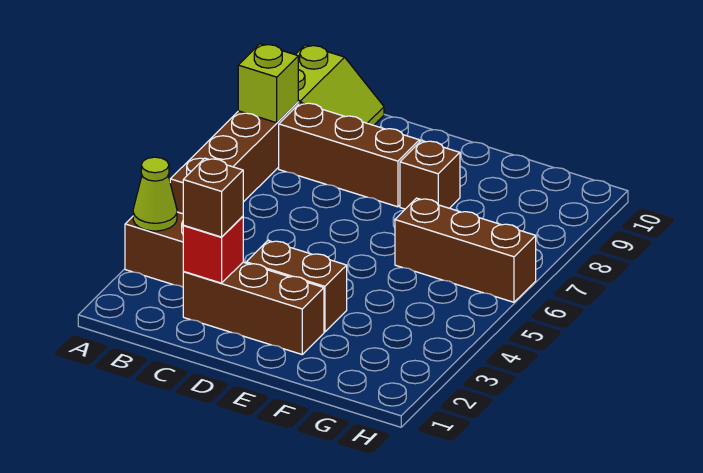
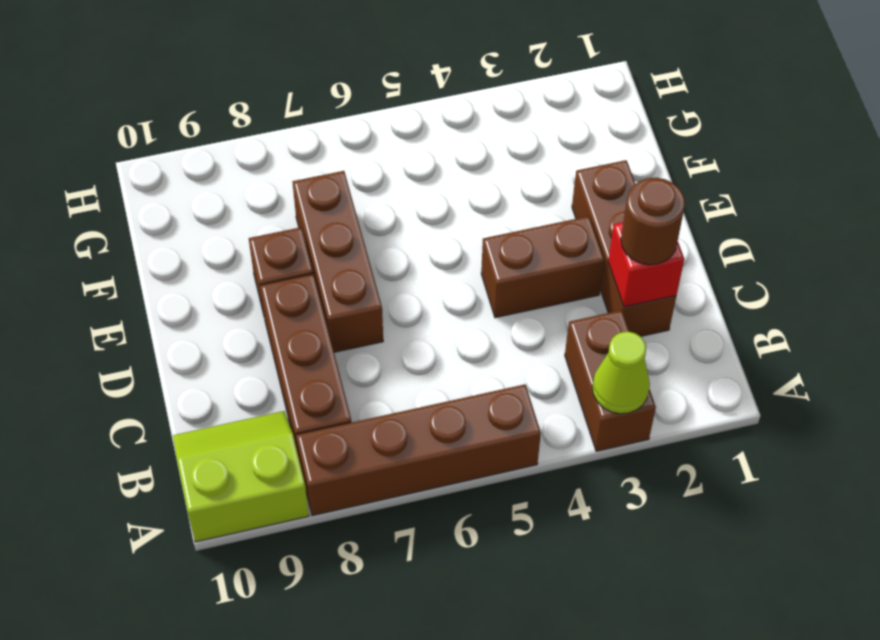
lime brick A8 level 2 -> none
brown brick C2 level 3 -> brown round brick C2 level 3
brown brick D3:E3 level 1 -> brown brick D3:D4 level 1
brown brick F6:H6 level 1 -> brown brick D7:F7 level 1

